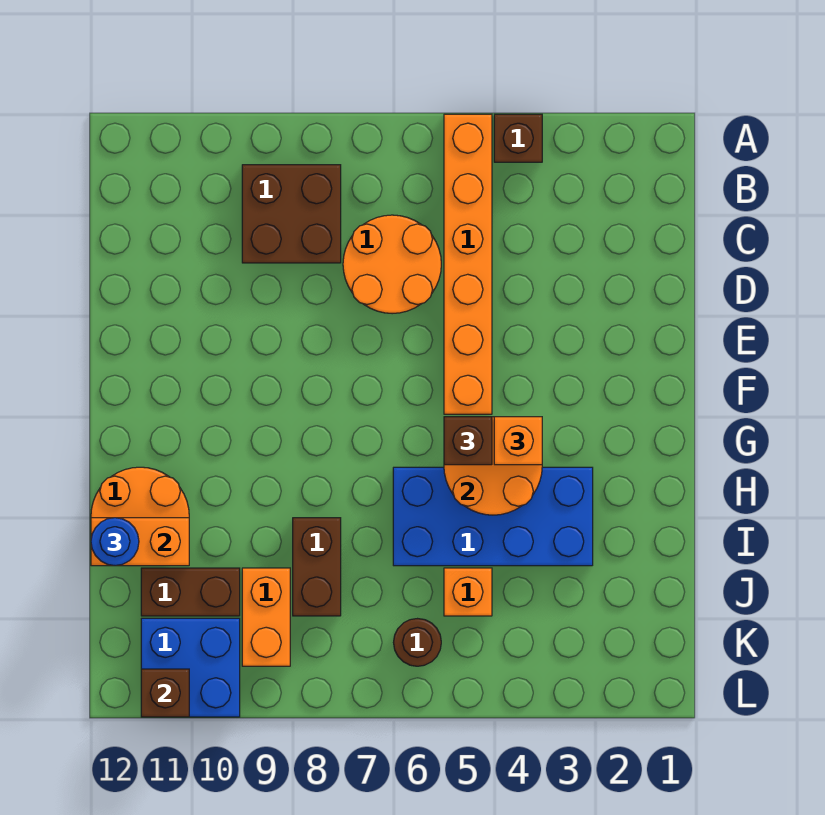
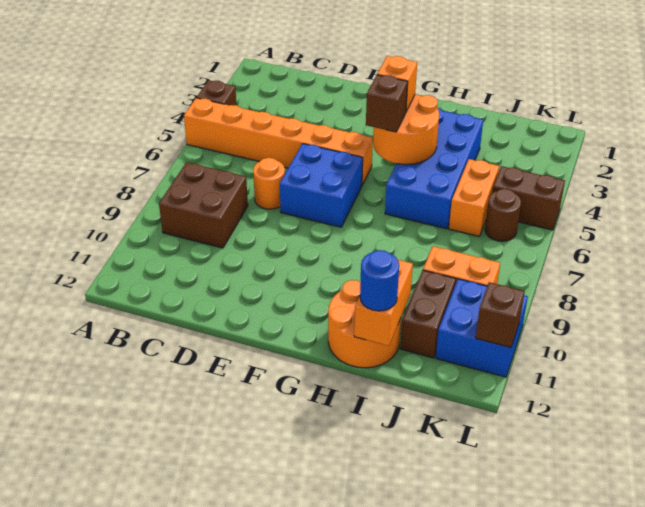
orange round brick C6:D7 level 1 -> orange round brick D7 level 1
none -> blue brick E6:F7 level 1
brown brick I8:J8 level 1 -> brown brick K5:L5 level 1
orange brick J5 level 1 -> orange brick J5:J6 level 1

